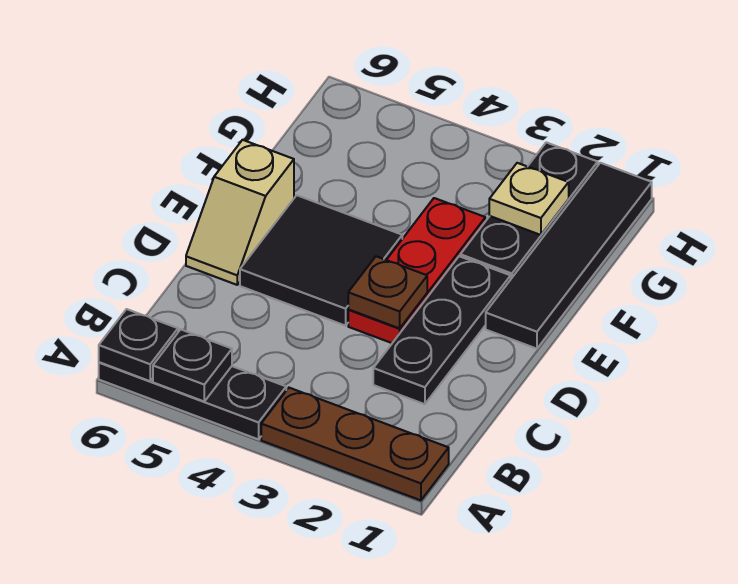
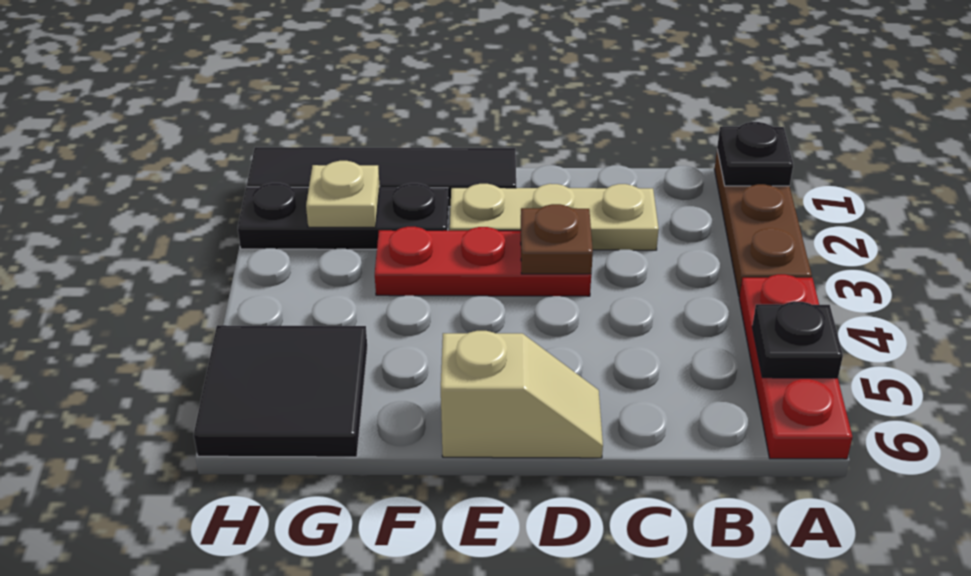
black plate A4:A6 level 1 -> red plate A4:A6 level 1
black plate A6 level 2 -> black plate A1 level 2
black plate C2:E2 level 1 -> tan plate C2:E2 level 1
black tile D4:E5 level 1 -> black tile G5:H6 level 1

